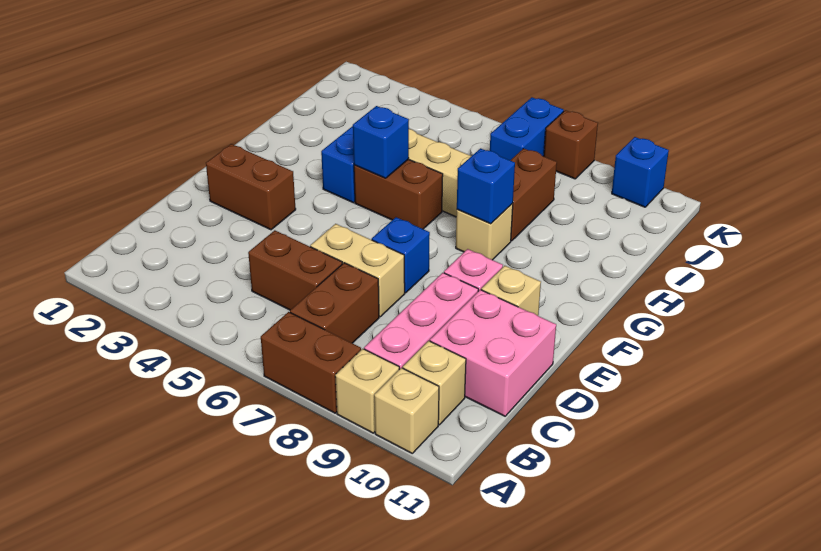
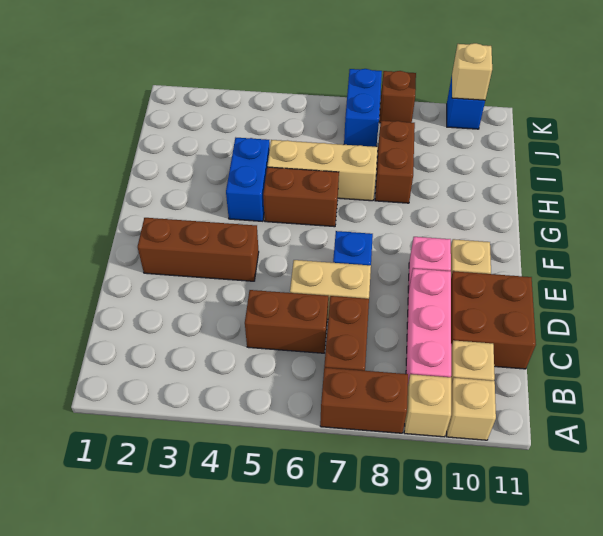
pink brick C10:D11 level 1 -> brown brick C10:D11 level 1
brown brick E2:E3 level 1 -> brown brick E2:E4 level 1
blue brick G5 level 2 -> none
tan brick G8 level 1 -> tan brick K10 level 2
blue brick G8 level 2 -> none

